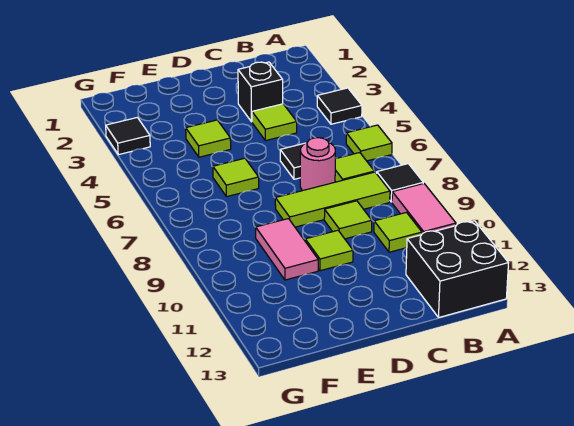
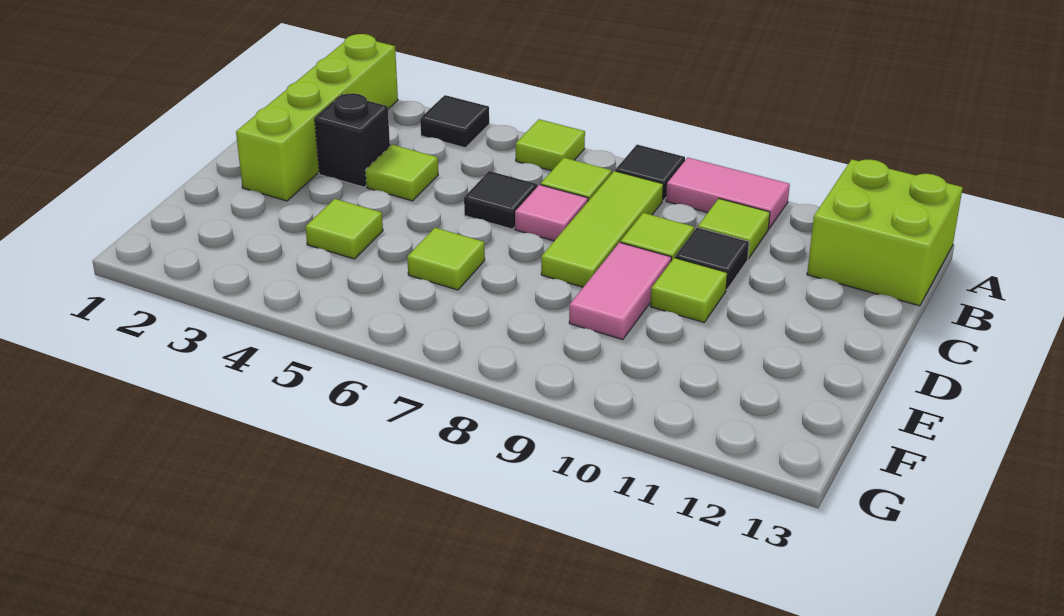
none -> lime brick A2:D2 level 1
black brick A12:B13 level 1 -> lime brick A12:B13 level 1
pink round brick C7 level 1 -> pink tile C7 level 1
pink tile E9:E10 level 1 -> pink tile D9:E9 level 1
black tile G3 level 1 -> black tile C10 level 1

